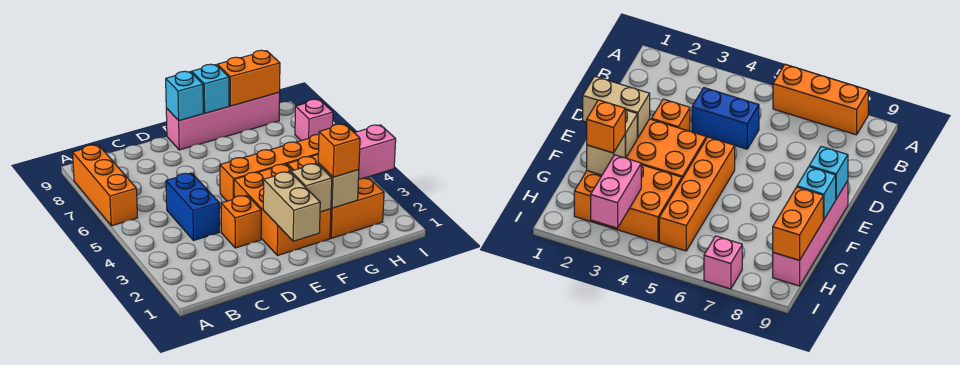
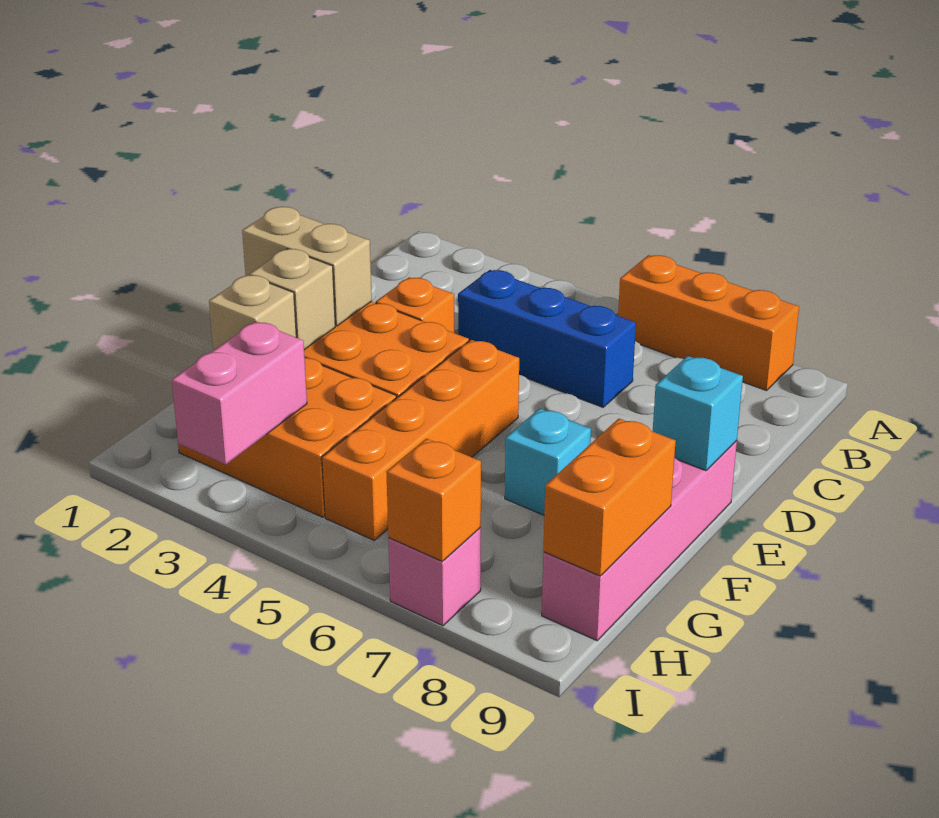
blue brick C4:C5 level 1 -> blue brick C4:C6 level 1
cyan brick F9 level 2 -> cyan brick F7 level 1
orange brick G2 level 3 -> orange brick I7 level 2

